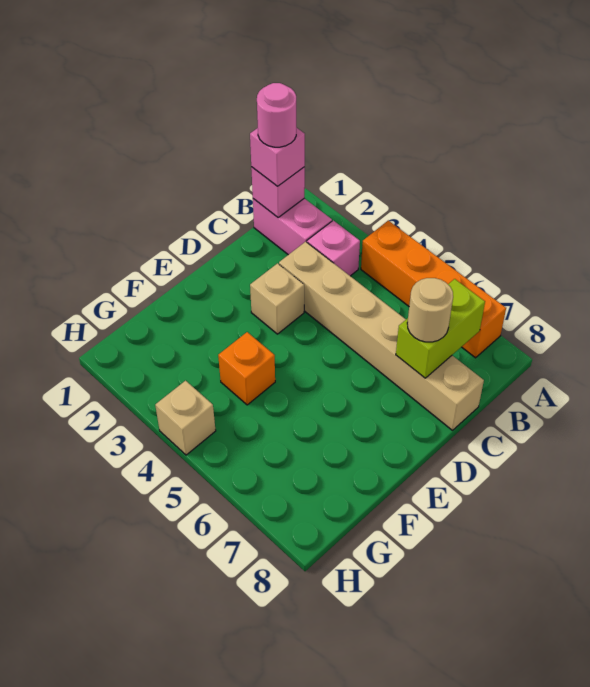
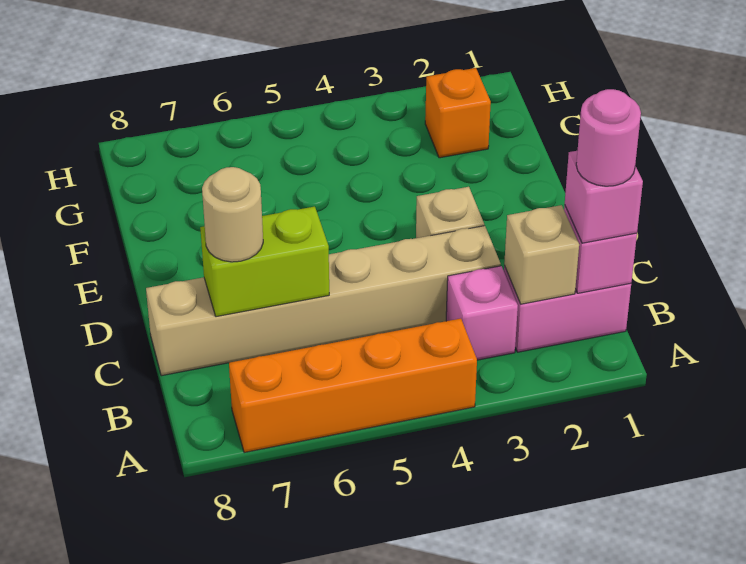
lime brick B7:C7 level 2 -> lime brick C6:C7 level 2
orange brick F4 level 1 -> orange brick G2 level 1
tan brick H4 level 1 -> tan brick B2 level 2

